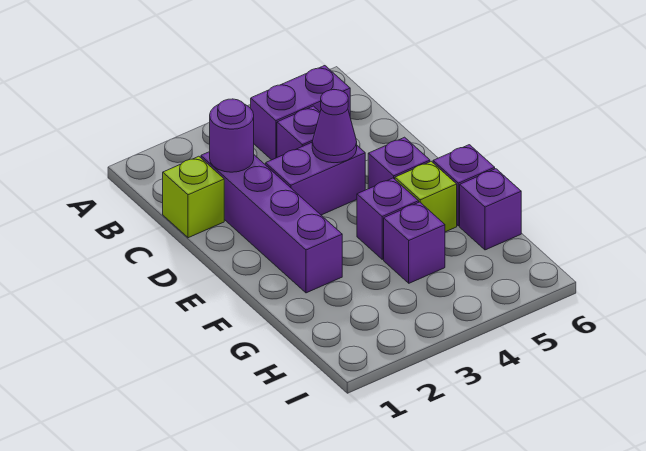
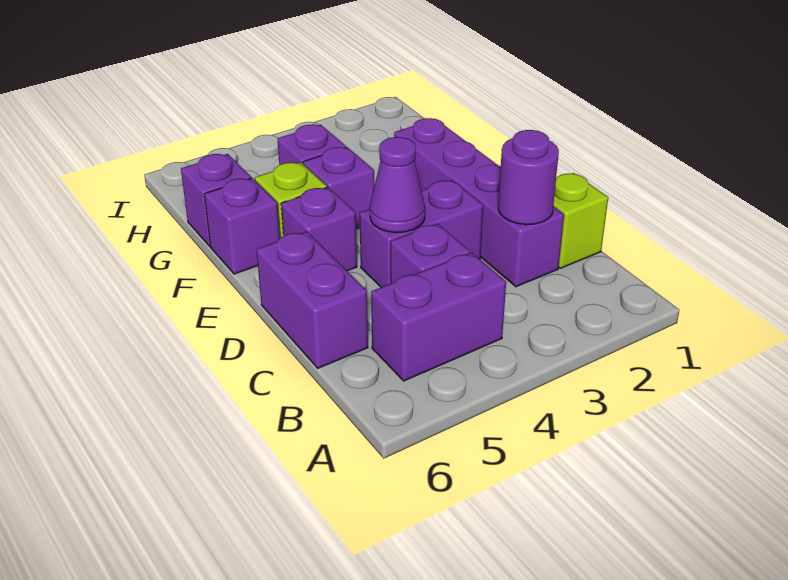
none -> purple brick C6:D6 level 1

